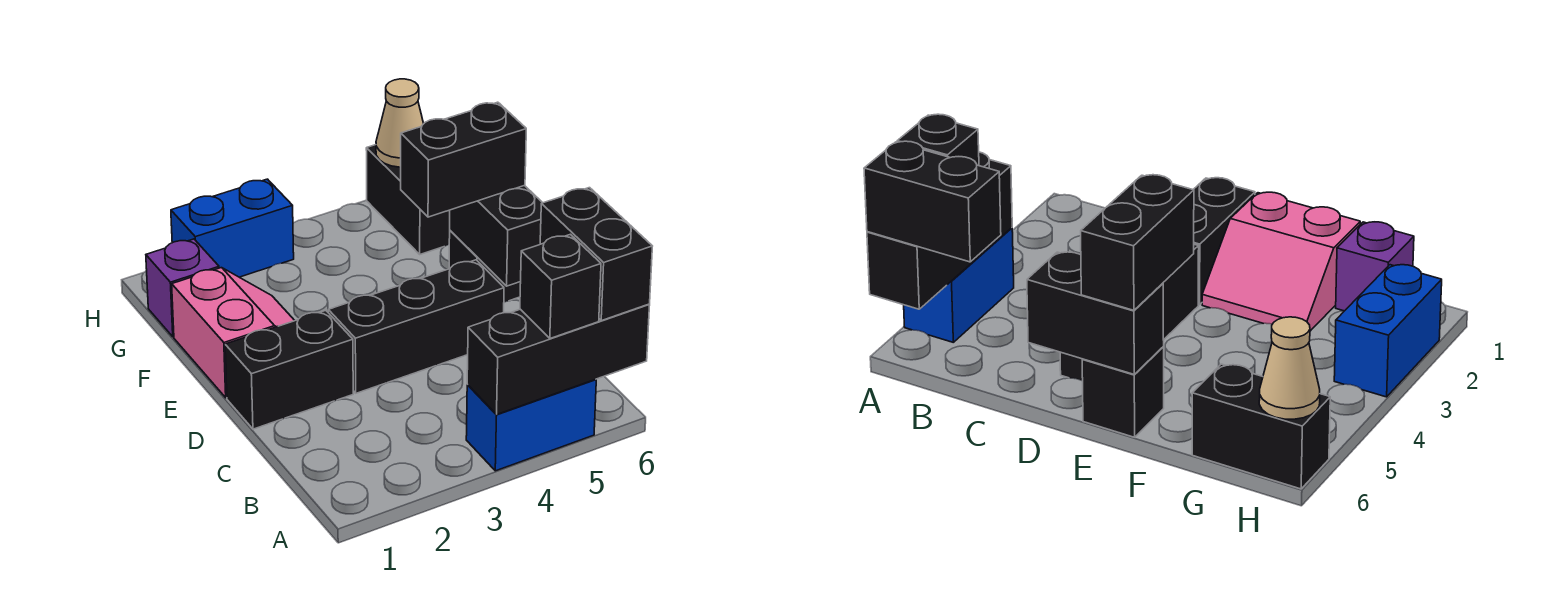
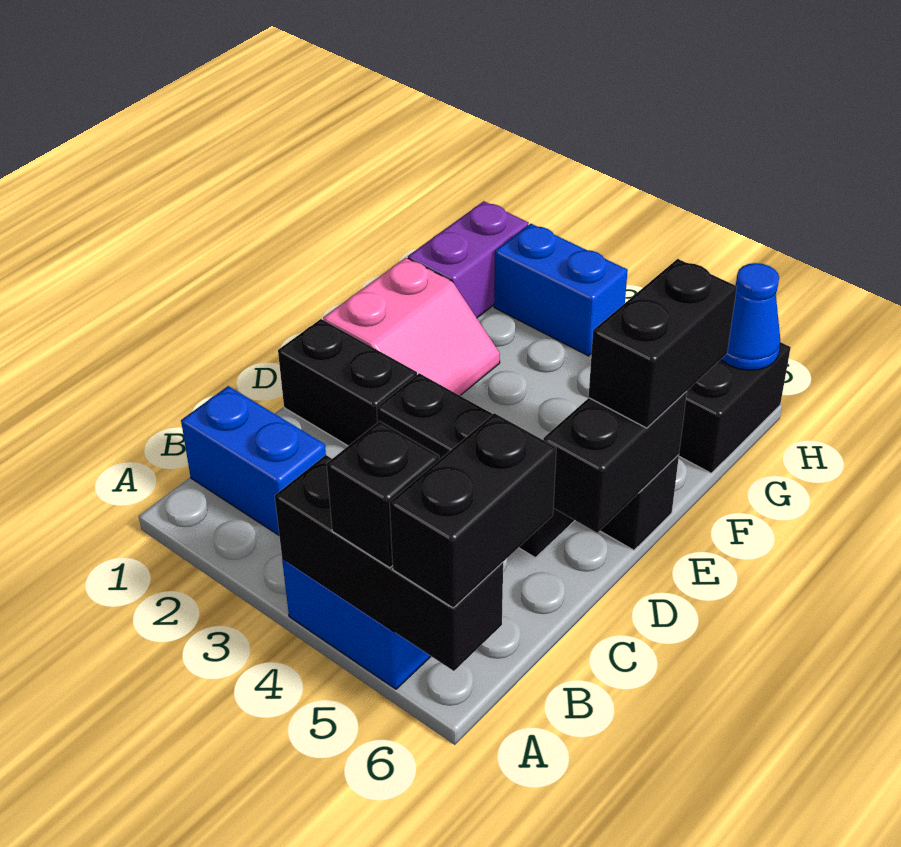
none -> blue brick B1:B2 level 1
black brick E5:E6 level 3 -> black brick E6:F6 level 3
purple brick G1 level 1 -> purple brick G1:H1 level 1
tan cone H6 level 2 -> blue cone H6 level 2

